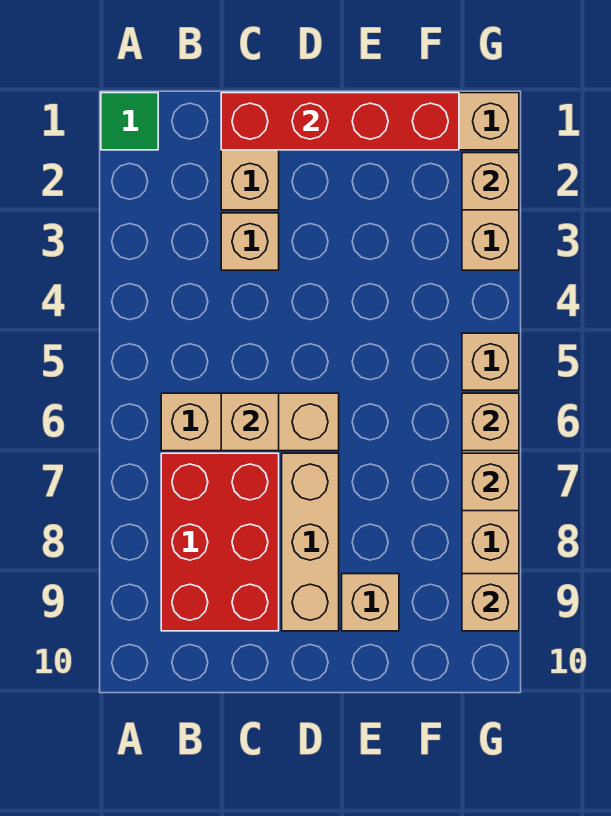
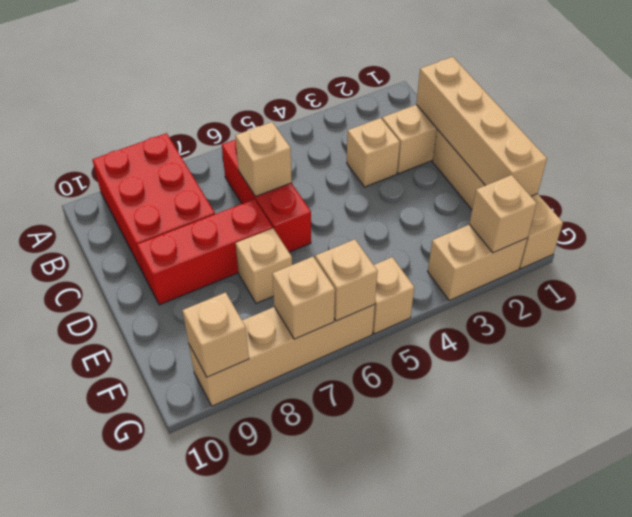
green tile A1 level 1 -> none
tan brick B6:D6 level 1 -> red brick B6:D6 level 1
red brick B7:C9 level 1 -> red brick A8:C9 level 1
red brick C1:F1 level 2 -> tan brick C1:F1 level 2
tan brick D7:D9 level 1 -> red brick D7:D9 level 1
tan brick E9 level 1 -> tan brick E7 level 1

